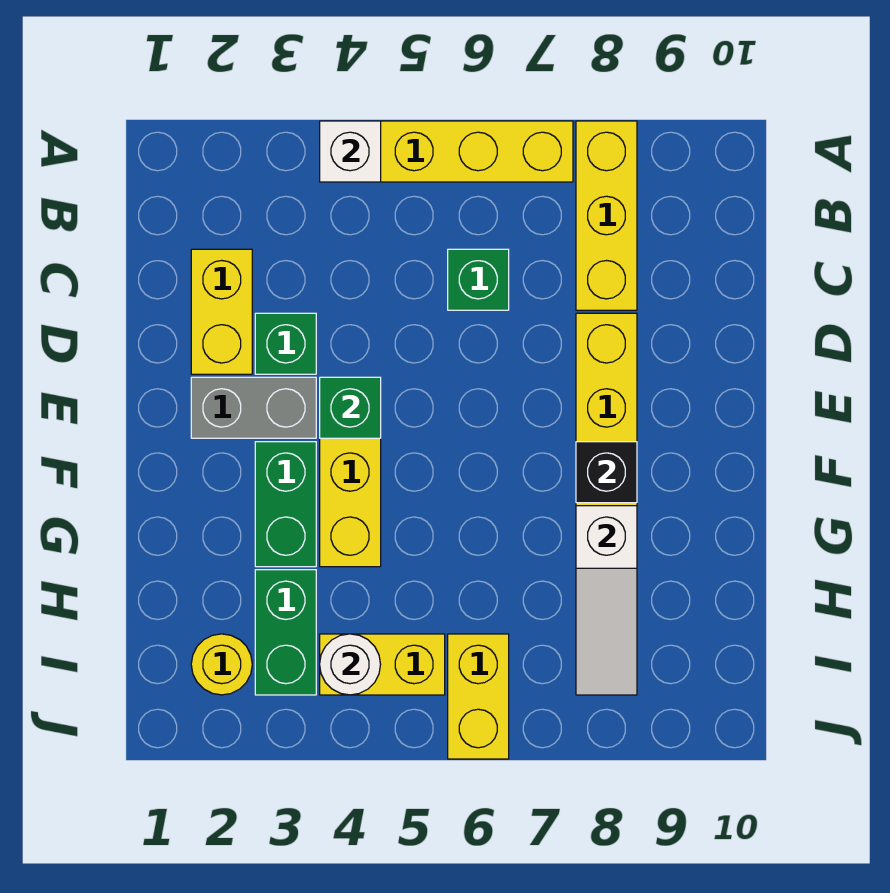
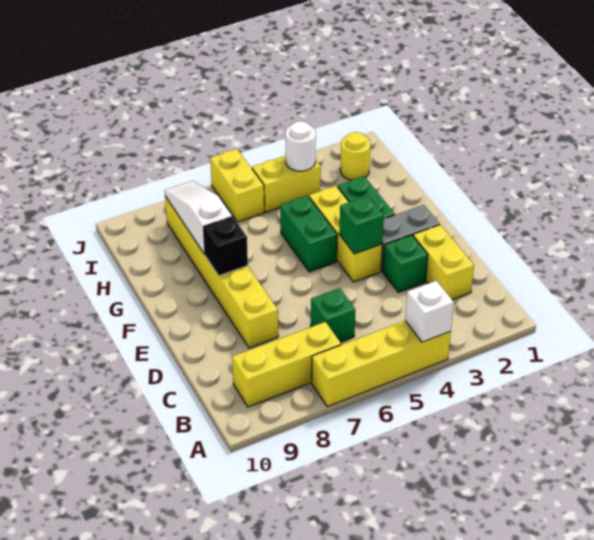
yellow brick A8:C8 level 1 -> yellow brick B7:B9 level 1
green brick H3:I3 level 1 -> green brick F5:G5 level 1

